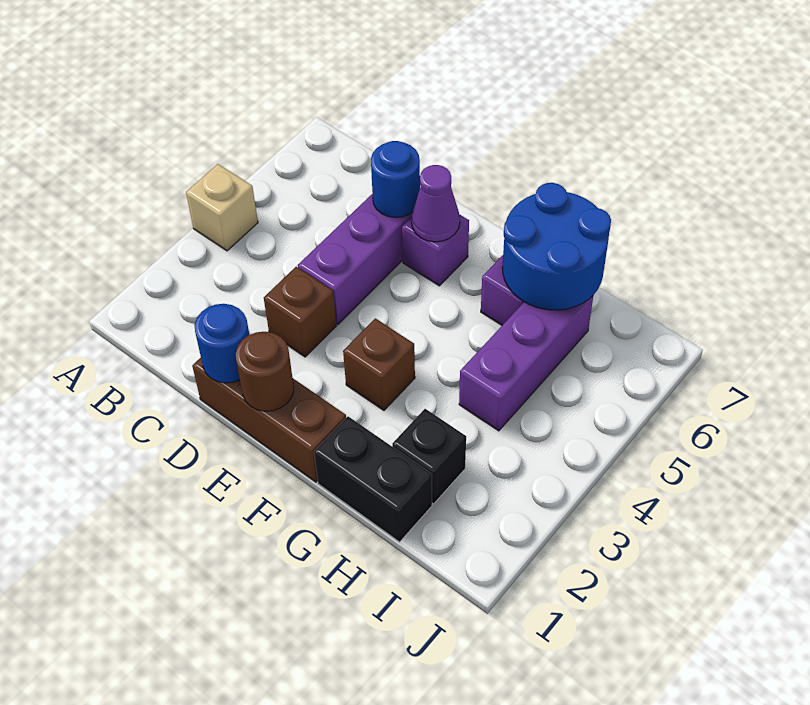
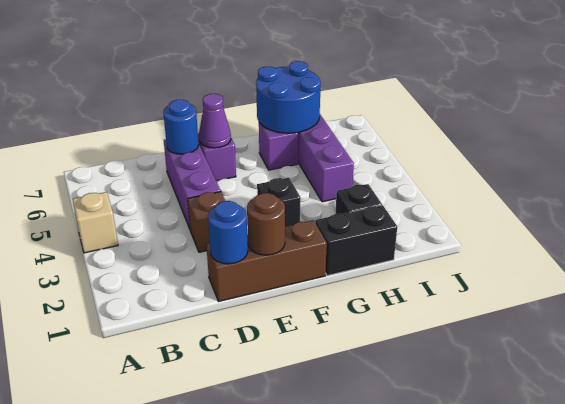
brown brick F3 level 1 -> black brick F3 level 1

